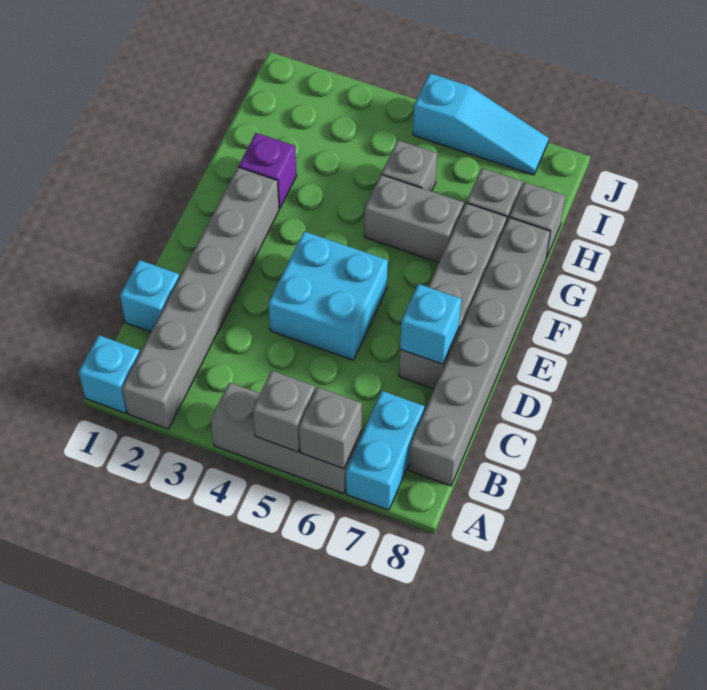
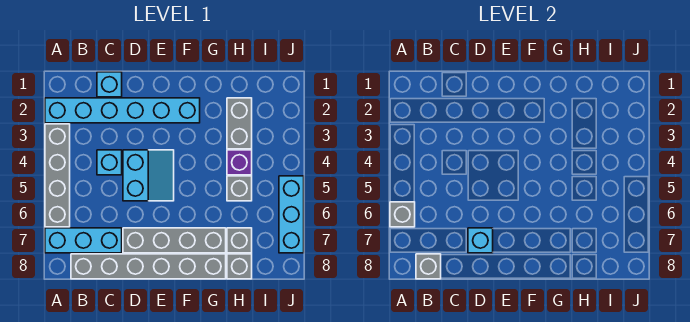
cyan brick A1 level 1 -> cyan brick C4 level 1
grey brick A2:F2 level 1 -> cyan brick A2:F2 level 1
grey brick A4:A6 level 1 -> grey brick A3:A6 level 1
grey brick A5 level 2 -> grey brick B8 level 2
cyan brick A7:B7 level 1 -> cyan brick A7:C7 level 1
cyan brick D4:E5 level 1 -> cyan slope D4:E5 level 1 top D
purple brick G2 level 1 -> purple brick H4 level 1
grey brick G5:G6 level 1 -> grey brick H2:H3 level 1
cyan slope J5:J7 level 1 top 5 -> cyan brick J5:J7 level 1

